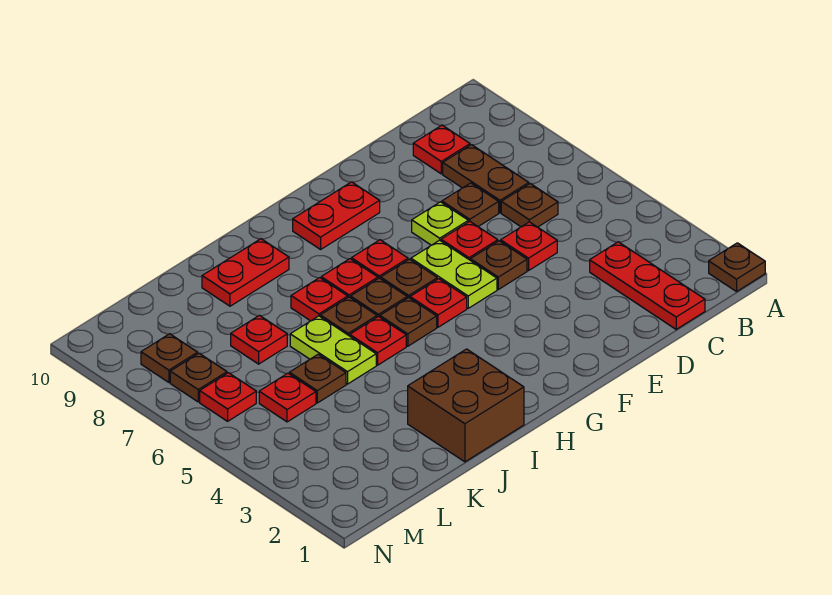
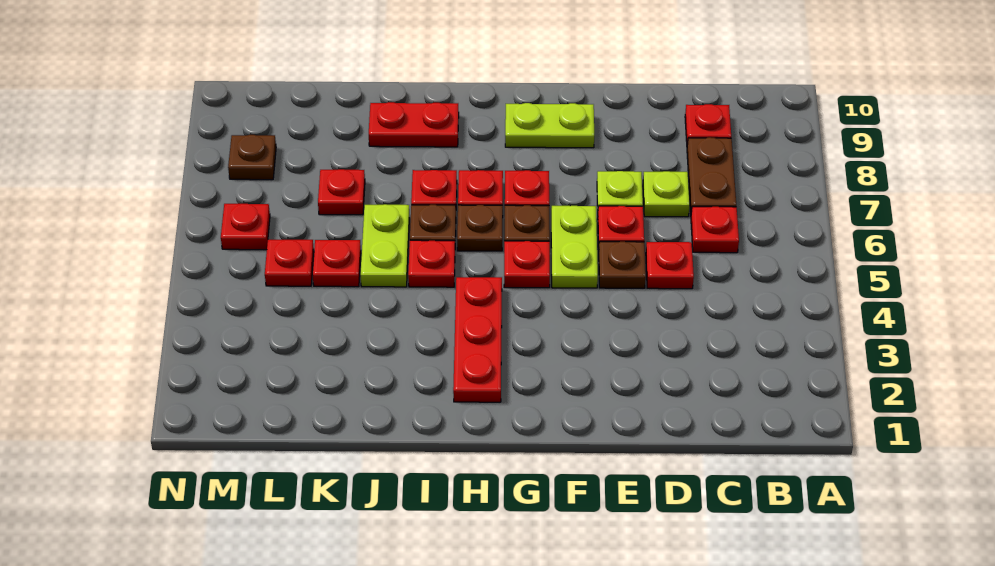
brown plate A1 level 1 -> none
red plate C1:C3 level 1 -> red plate H2:H4 level 1
brown plate C6 level 1 -> red plate C6 level 1
brown plate D7 level 1 -> lime plate D7 level 1
red plate F9:G9 level 1 -> lime plate F9:G9 level 1
brown plate H5 level 1 -> none
brown brick I1:J2 level 1 -> none
brown plate K5 level 1 -> red plate K5 level 1
brown plate M7 level 1 -> none

